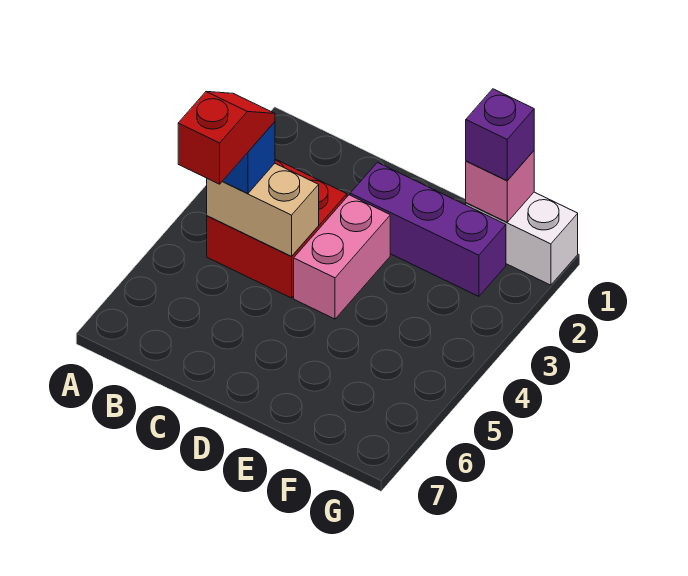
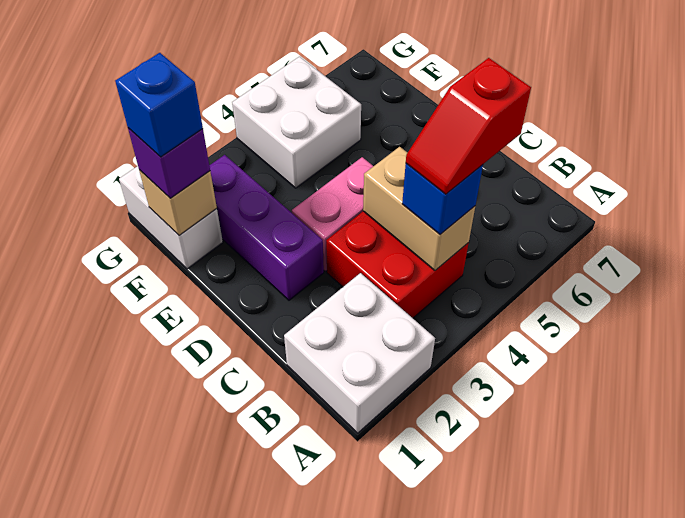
none -> white brick A1:B2 level 1
pink brick F1 level 2 -> tan brick F1 level 2
none -> blue brick F1 level 4
none -> white brick F4:G5 level 1

